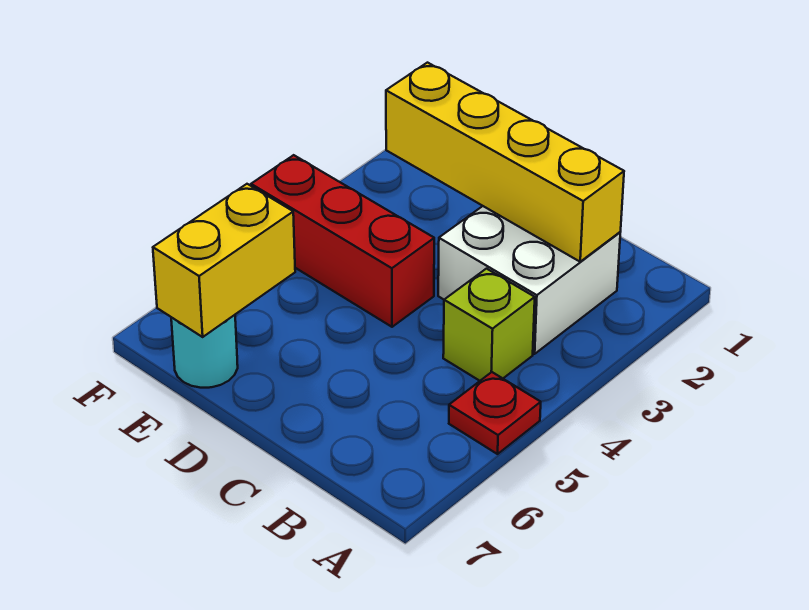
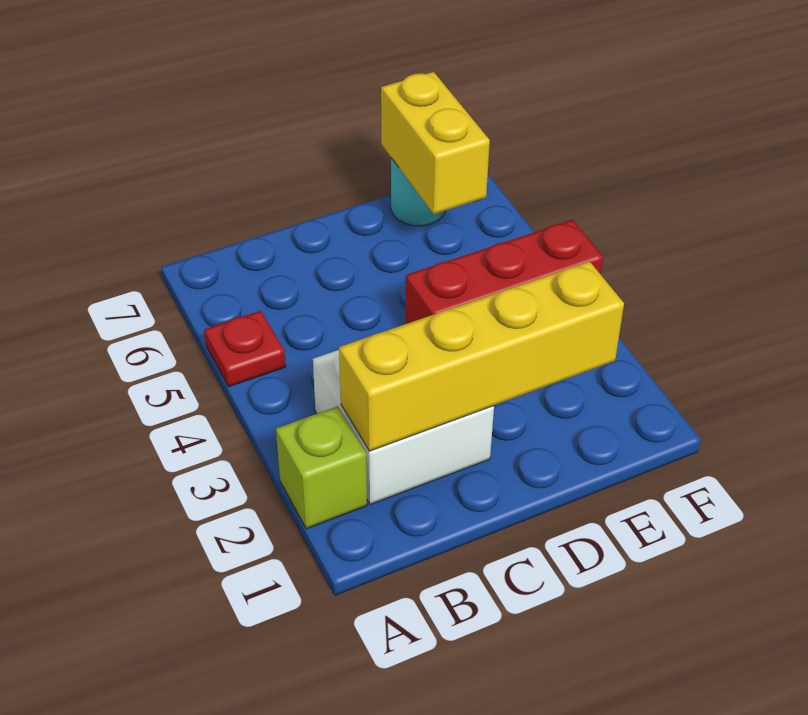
lime brick B4 level 1 -> lime brick A2 level 1

